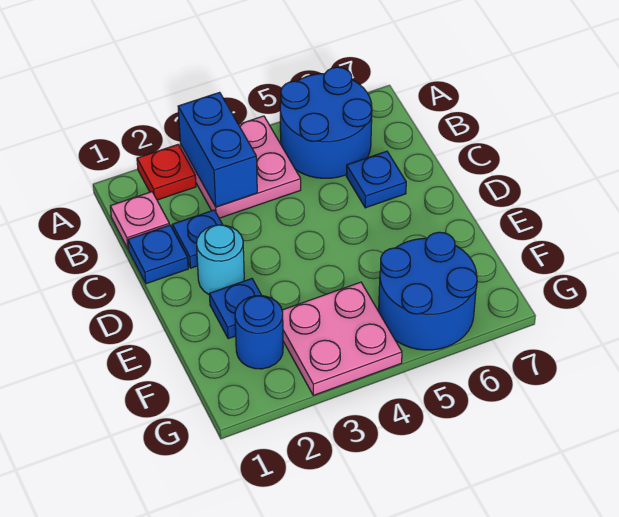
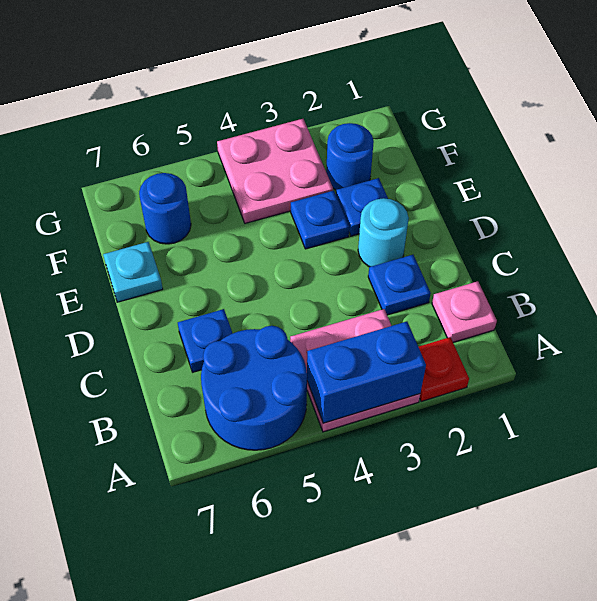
blue brick A3:B3 level 2 -> blue brick A3:A4 level 2
blue plate C1 level 1 -> blue plate E3 level 1
none -> cyan plate E7 level 1
blue round brick F5:G6 level 1 -> blue round brick F6 level 1

